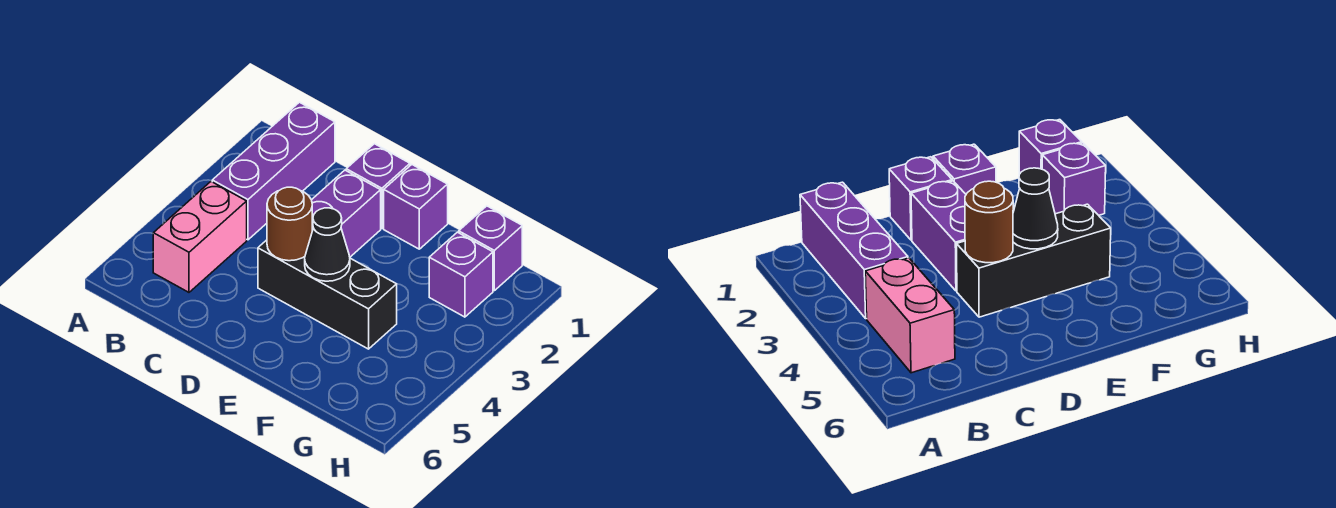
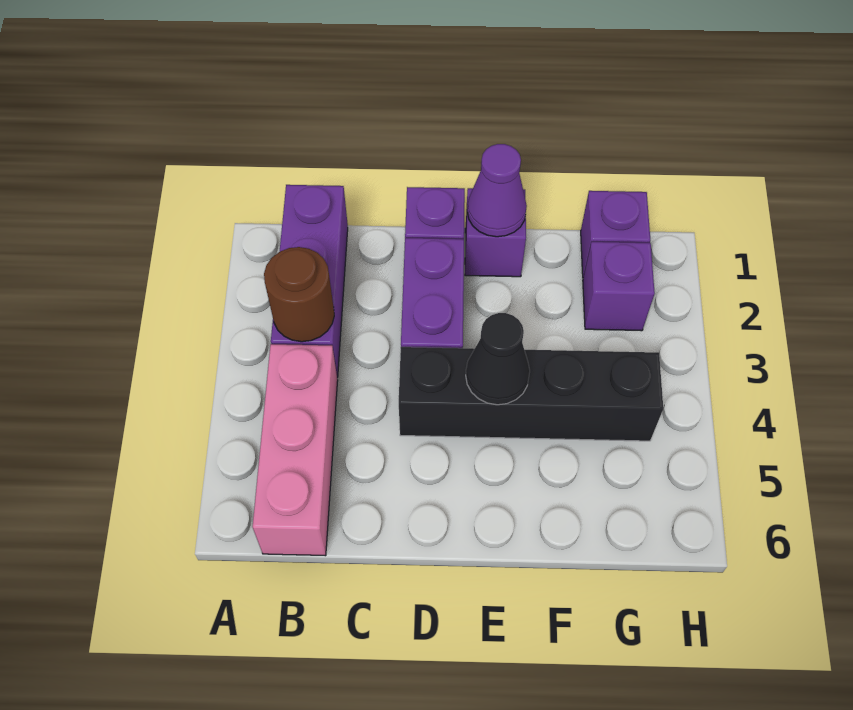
pink brick B4:B5 level 1 -> pink brick B4:B6 level 1
black brick D4:F4 level 1 -> black brick D4:G4 level 1
brown round brick D4 level 2 -> brown round brick B3 level 2
none -> purple cone E1 level 2

